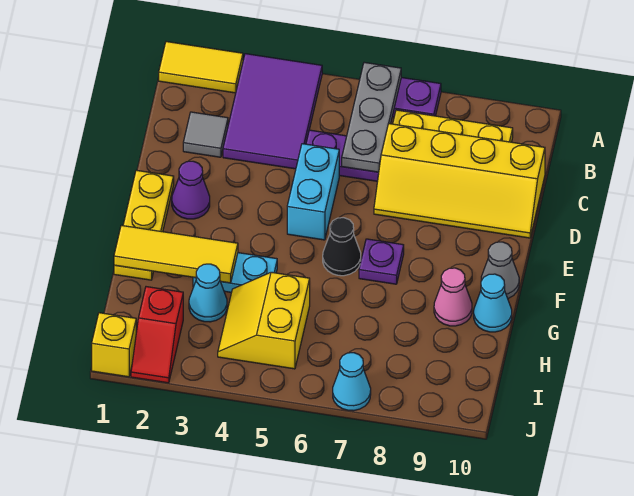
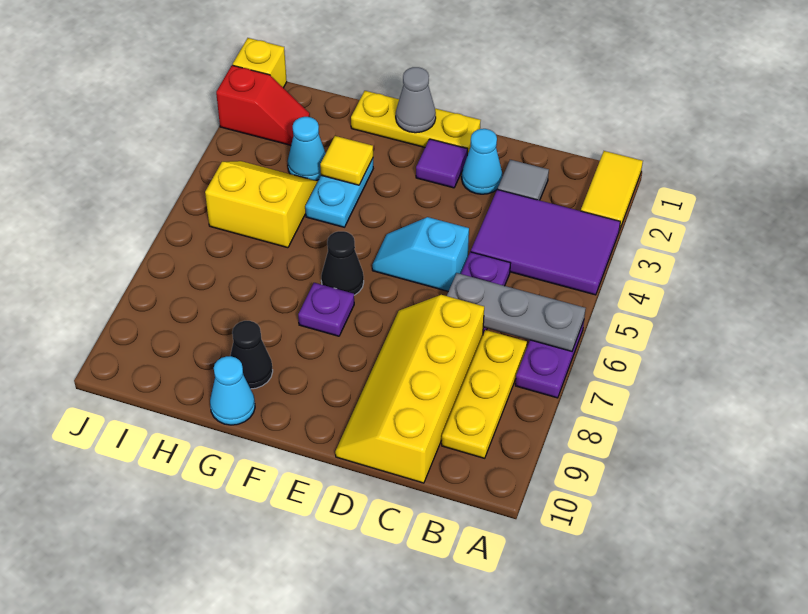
cyan brick D5:E5 level 1 -> cyan slope D5:E5 level 1 top D
purple cone E2 level 1 -> purple tile E2 level 1
grey cone F10 level 1 -> grey cone F1 level 2
yellow tile G1:G3 level 2 -> yellow tile G3 level 2
pink cone G9 level 1 -> black cone G9 level 1
red slope I2:J2 level 1 top I -> red slope I2:J2 level 1 top J
cyan cone J7 level 1 -> cyan cone D2 level 1

